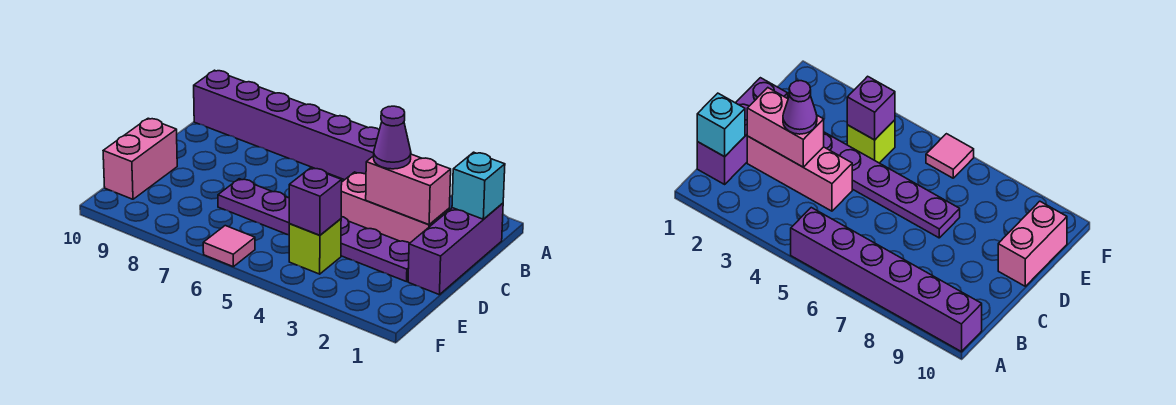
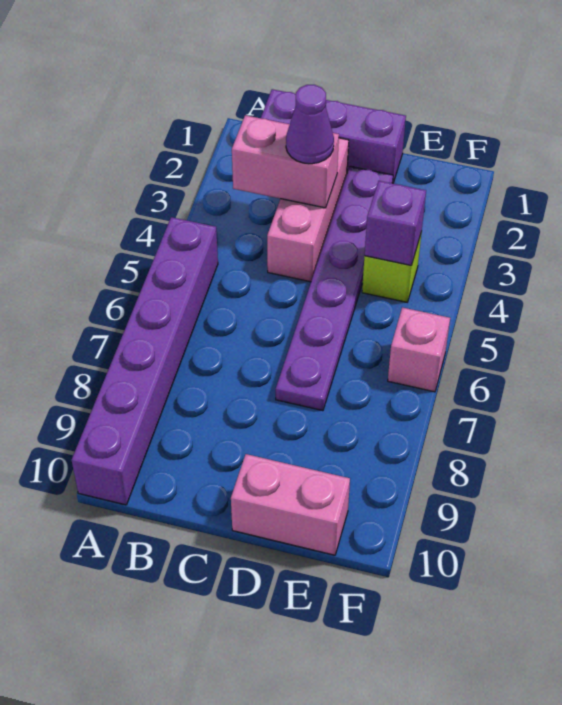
cyan brick B1 level 2 -> none
pink brick C2:C3 level 2 -> pink brick B3:C3 level 2
pink tile F6 level 1 -> pink brick F6 level 1

